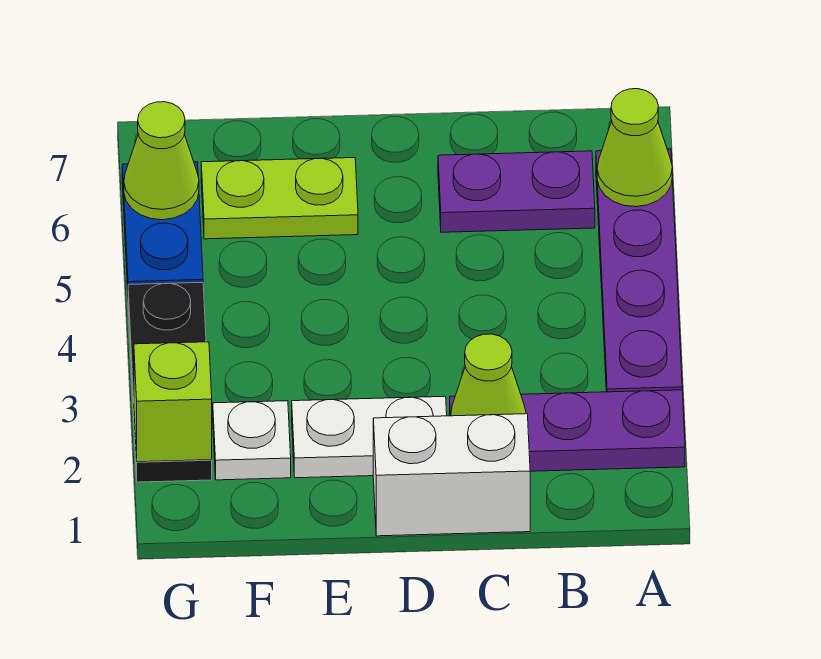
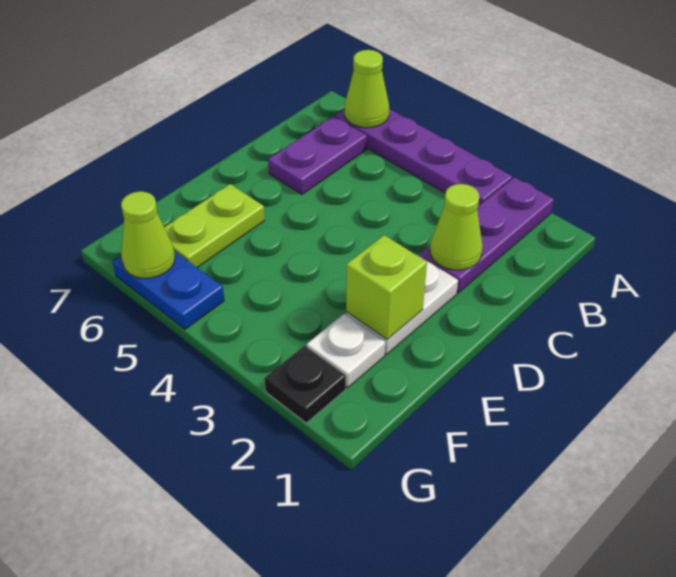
white brick C1:D1 level 1 -> none
black plate G2:G4 level 1 -> black plate G2 level 1
lime brick G2 level 2 -> lime brick E2 level 2

